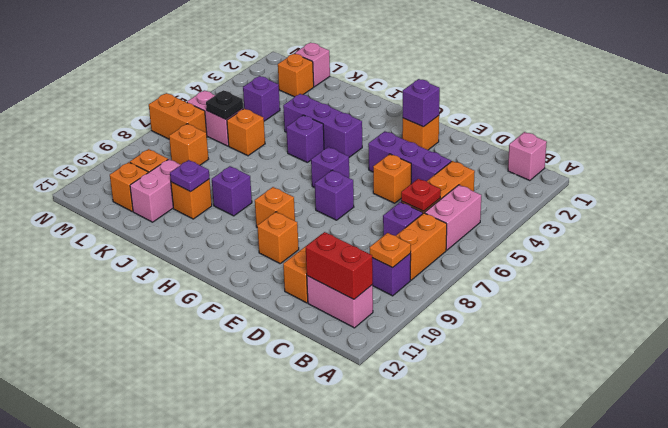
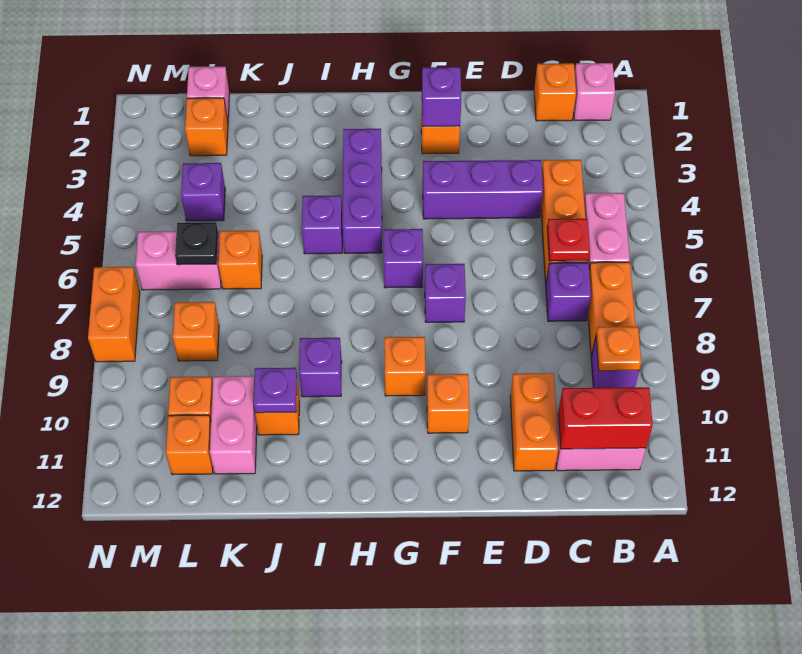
orange brick E5 level 1 -> orange brick C1 level 1
purple brick H4:J4 level 1 -> purple brick H3:H5 level 1
orange brick M7:N7 level 1 -> orange brick N7:N8 level 1

